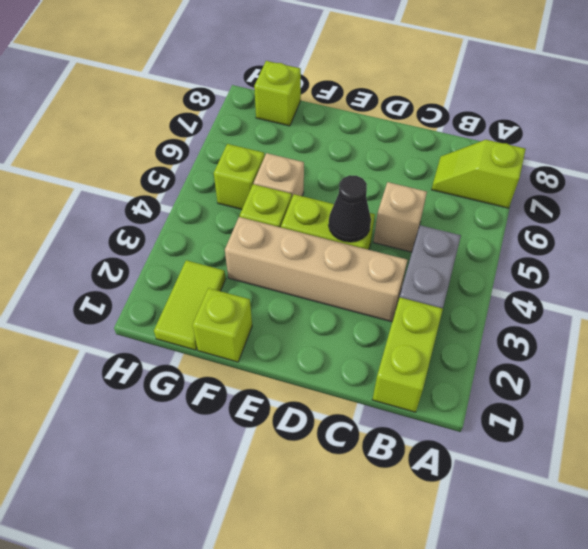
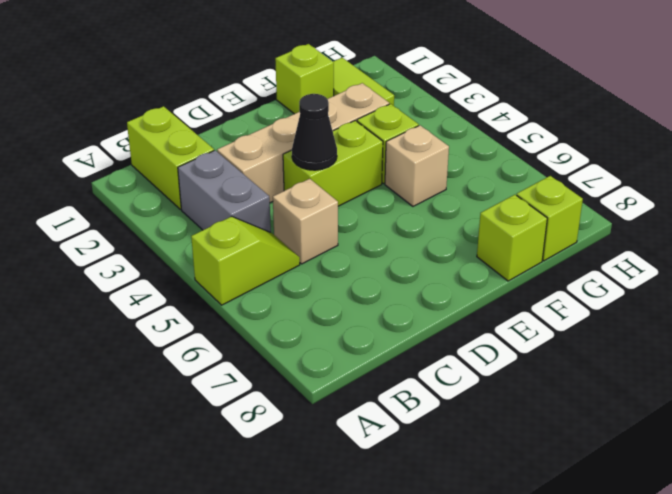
lime slope A7:B7 level 1 top A -> lime slope A5:B5 level 1 top A
lime brick G5 level 1 -> lime brick F8 level 1

